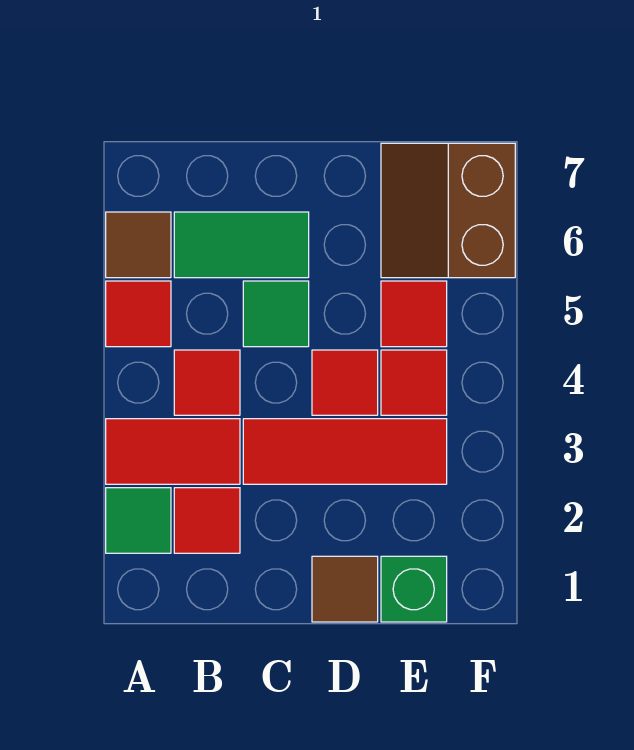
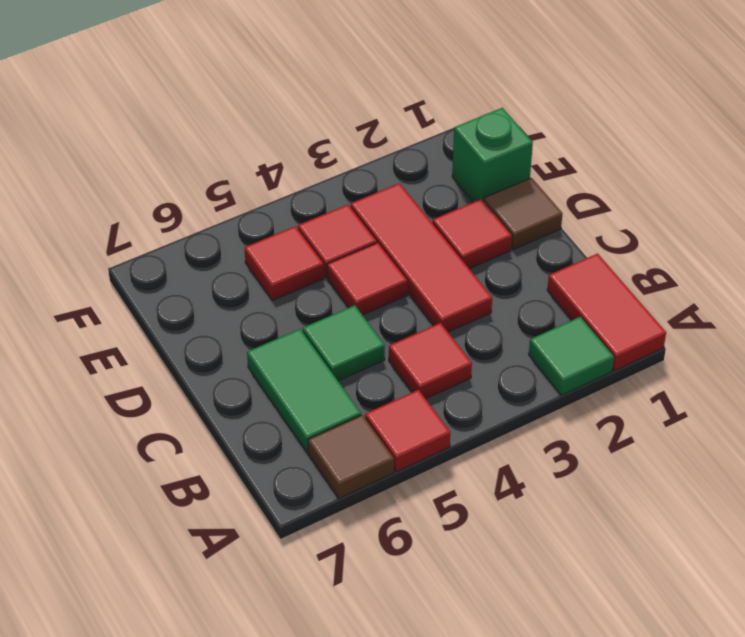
red tile A3:B3 level 1 -> red tile A1:B1 level 1
red tile B2 level 1 -> red tile D2 level 1
brown slope E6:F7 level 1 top F -> none

